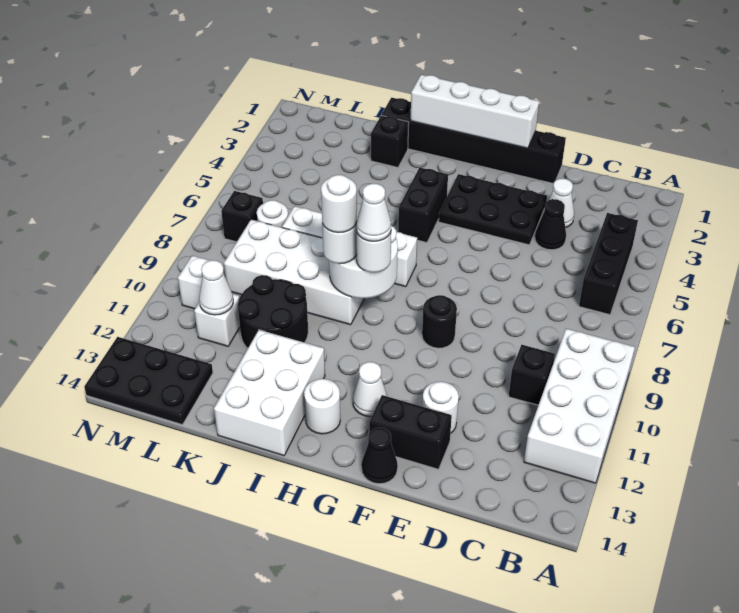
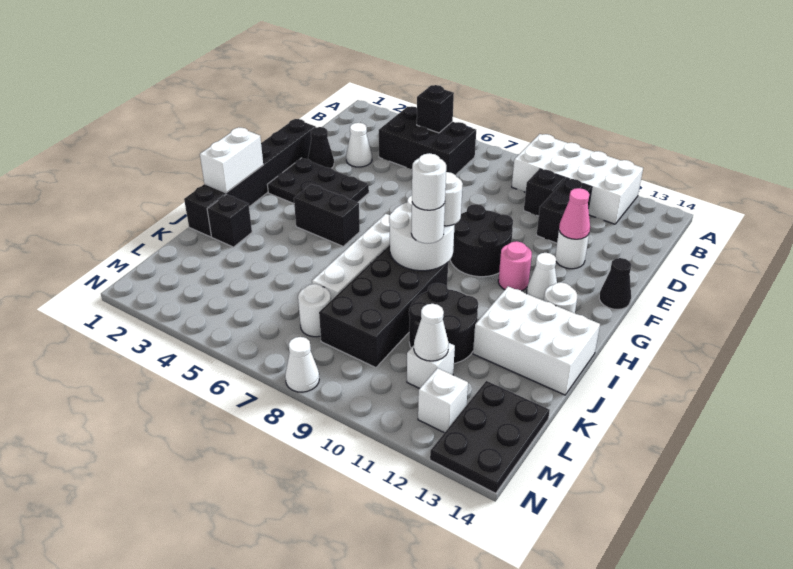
black brick B4:B6 level 1 -> black brick B4:C6 level 1
black cone D4 level 1 -> black cone E2 level 1
black plate E3:G4 level 1 -> black plate F2:G4 level 1
none -> pink cone E12 level 2
black brick E13:F13 level 1 -> black brick C11:D11 level 1
white brick F1:I1 level 2 -> white brick H1:I1 level 2
black round brick F9 level 1 -> black round brick F9:G10 level 1
none -> pink round brick G11 level 1
white cone H9 level 4 -> white cone N8 level 1
white brick I8:L9 level 1 -> black brick I8:L9 level 1
black brick M7 level 1 -> black brick B5 level 2
white brick M10 level 1 -> white brick M12 level 1

